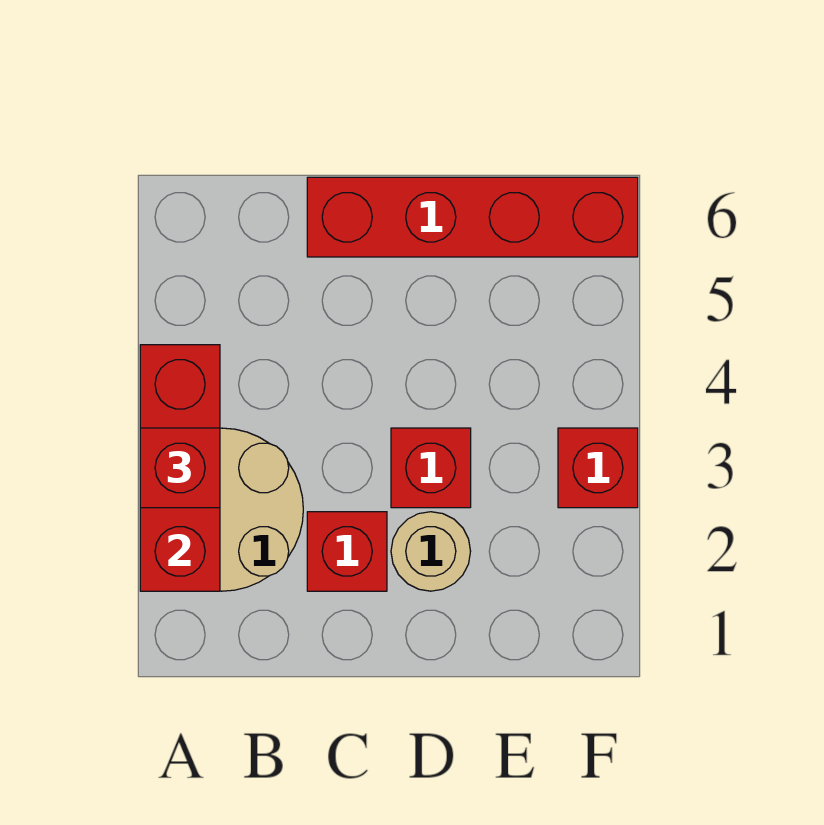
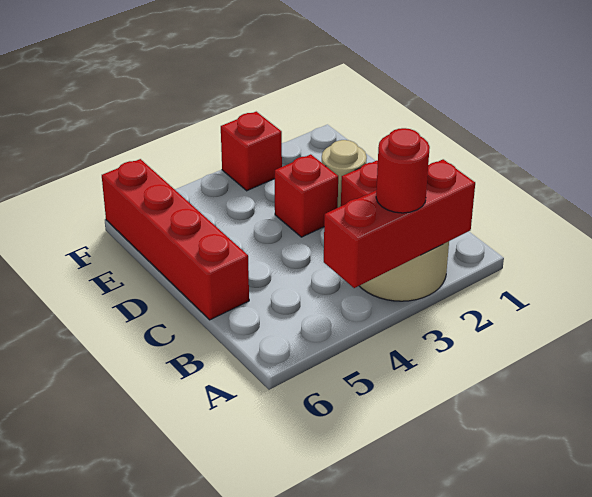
red brick A3 level 3 -> red round brick A3 level 3

